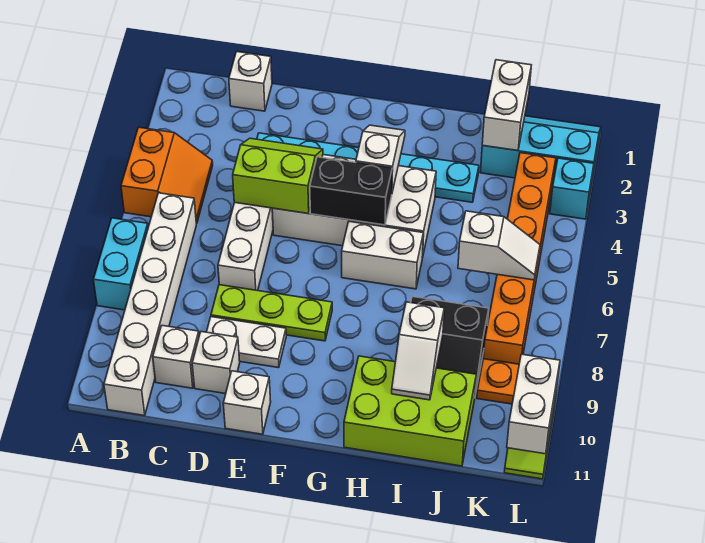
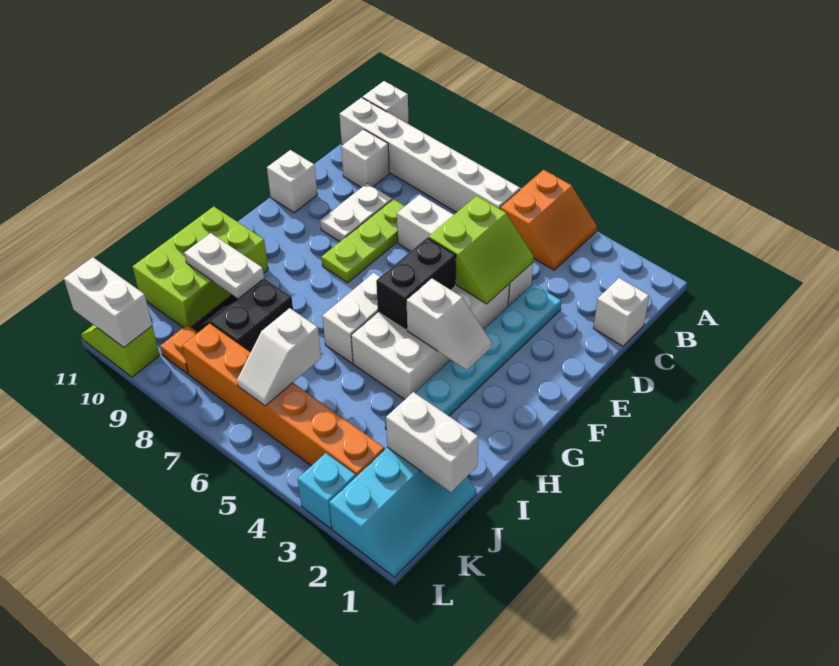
orange slope A4:B5 level 1 top A -> orange slope A4:B5 level 1 top 5
cyan brick A7:A8 level 1 -> none
white brick D10 level 1 -> white brick A11 level 1
white slope I9:I10 level 2 top 9 -> white plate I9:I10 level 2

